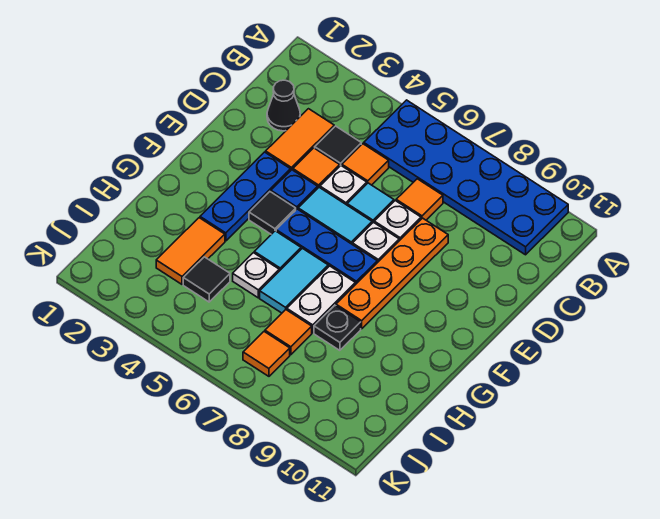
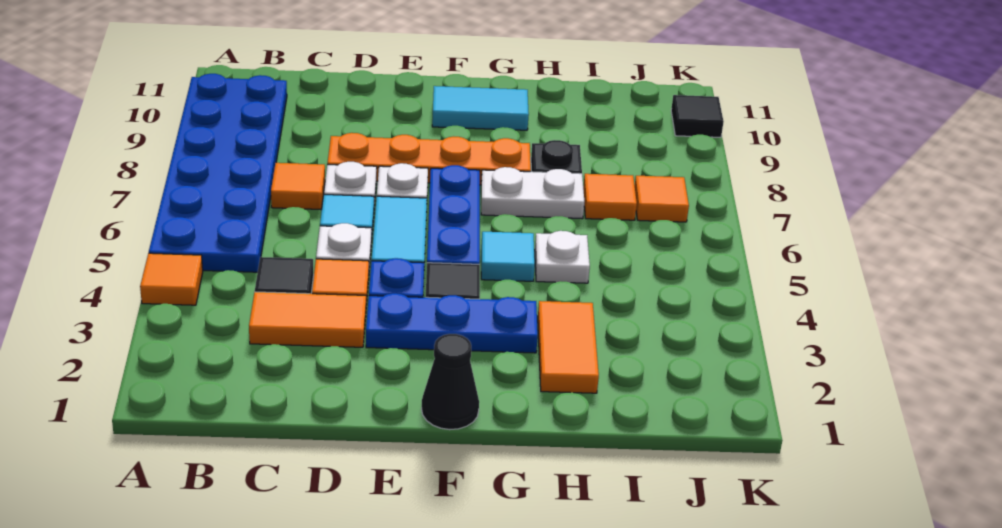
black cone C2 level 1 -> black cone F1 level 1
orange tile C5 level 1 -> orange tile A4 level 1
cyan tile G6:H6 level 1 -> cyan tile F10:G10 level 1
orange tile H3:I3 level 1 -> orange tile H2:H3 level 1
black tile I4 level 1 -> black tile K10 level 1

